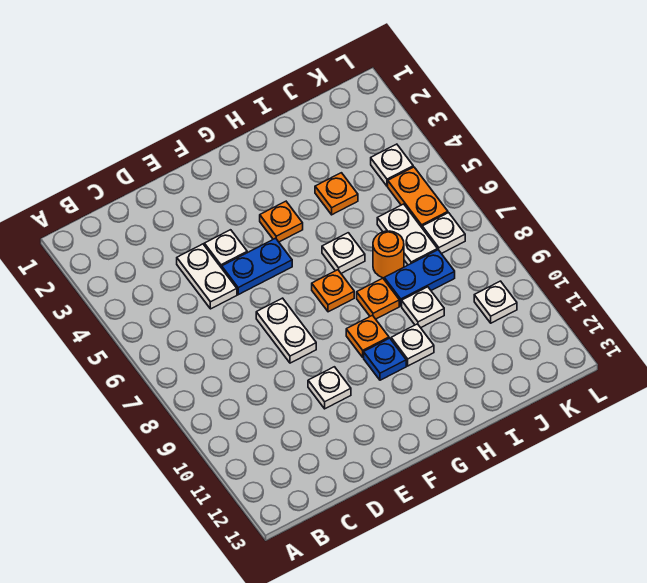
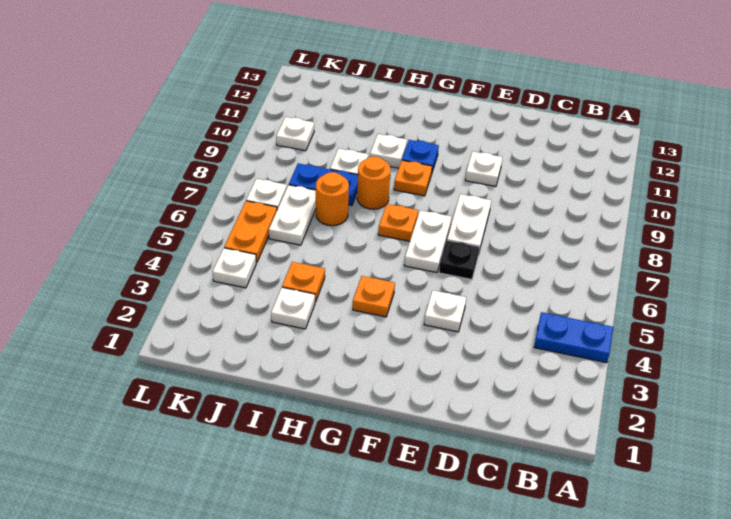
white plate D4:D5 level 1 -> white plate F6:F7 level 1
blue plate E5:F5 level 1 -> blue plate A4:B4 level 1
none -> black plate E6 level 1
white plate H6 level 1 -> white plate I3 level 1
orange plate H8 level 1 -> orange round brick H8 level 1

